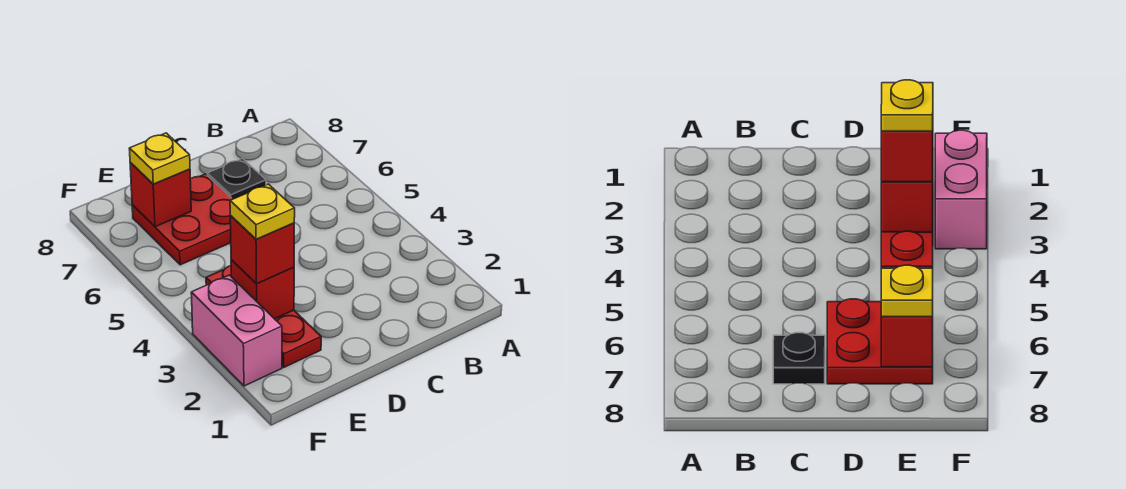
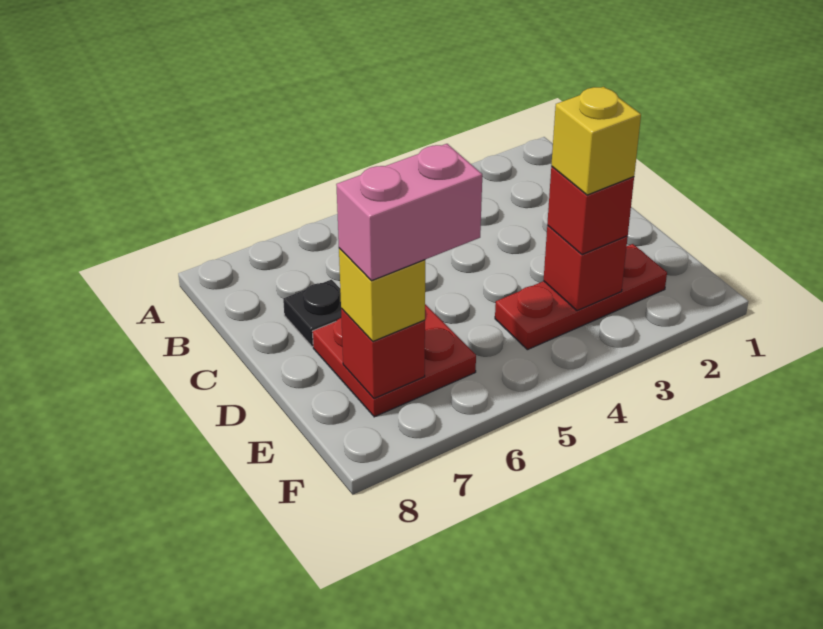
yellow plate E3 level 4 -> yellow brick E3 level 4
yellow plate E7 level 3 -> yellow brick E7 level 3
pink brick F2:F3 level 1 -> pink brick E6:E7 level 4

